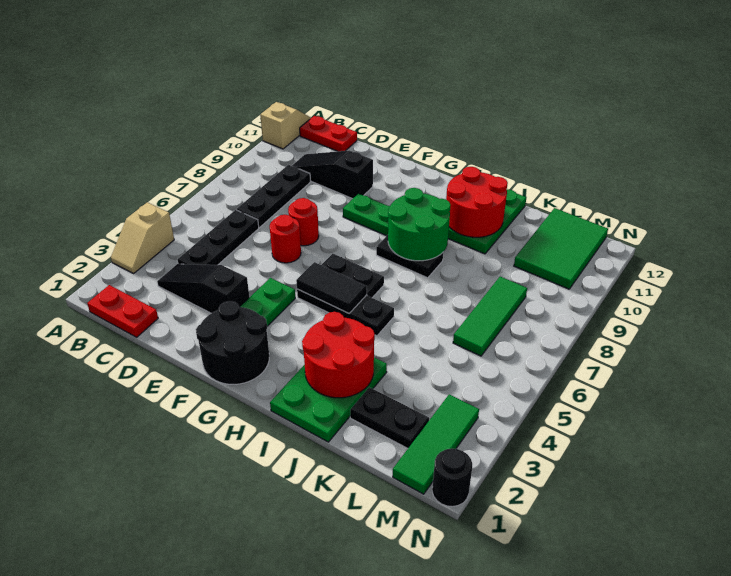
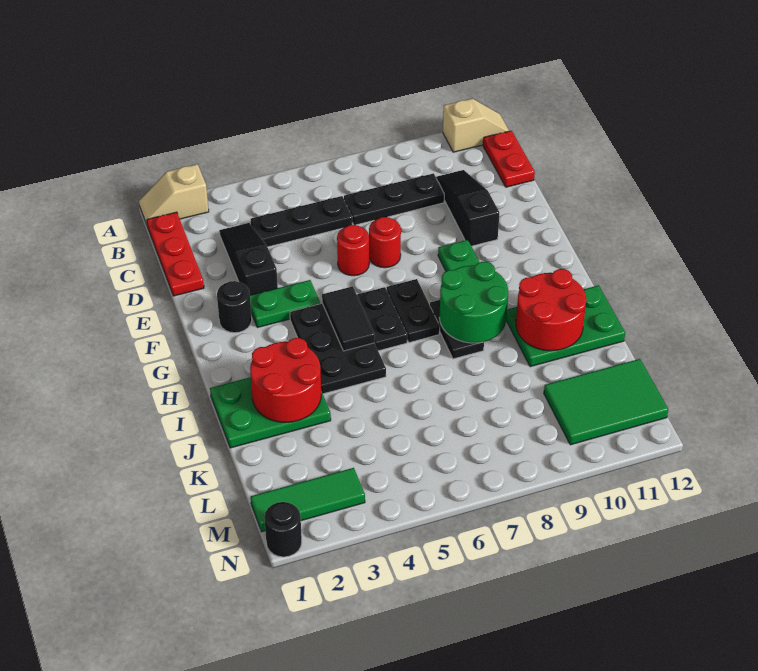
tan slope A3:A4 level 1 top 4 -> tan slope A1:A2 level 1 top 2
red plate B1:C1 level 1 -> red plate B1:D1 level 1
black round brick F1:G2 level 1 -> black round brick F2 level 1
black plate G5:I5 level 1 -> black plate G4:I5 level 1
black plate K2:L2 level 1 -> black plate G7:H7 level 1
green tile L6:L8 level 1 -> none

